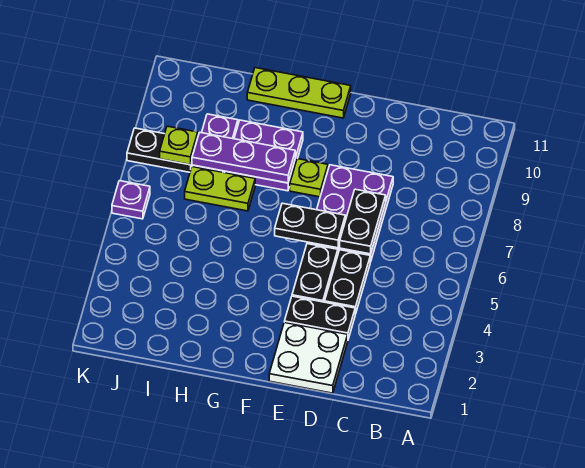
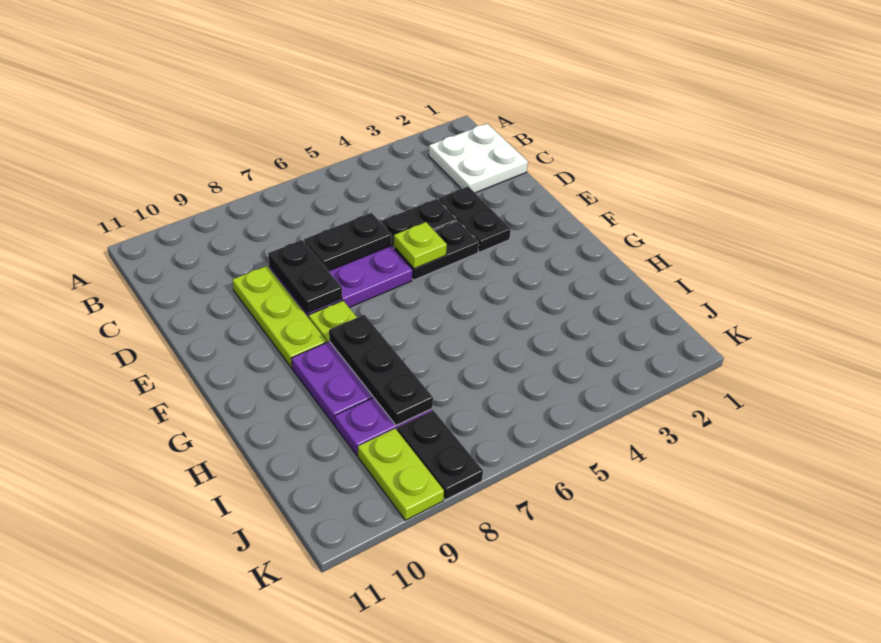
white plate D1:E2 level 1 -> white plate B1:C2 level 1
black plate E6:F6 level 2 -> black plate D8:E8 level 2
lime plate F11:H11 level 1 -> lime plate D9:F9 level 1
purple plate G8:I8 level 2 -> black plate G8:I8 level 2
lime plate H7:I7 level 1 -> lime plate J9:K9 level 1
lime plate J8 level 2 -> lime plate E5 level 2
purple plate K6 level 1 -> none

